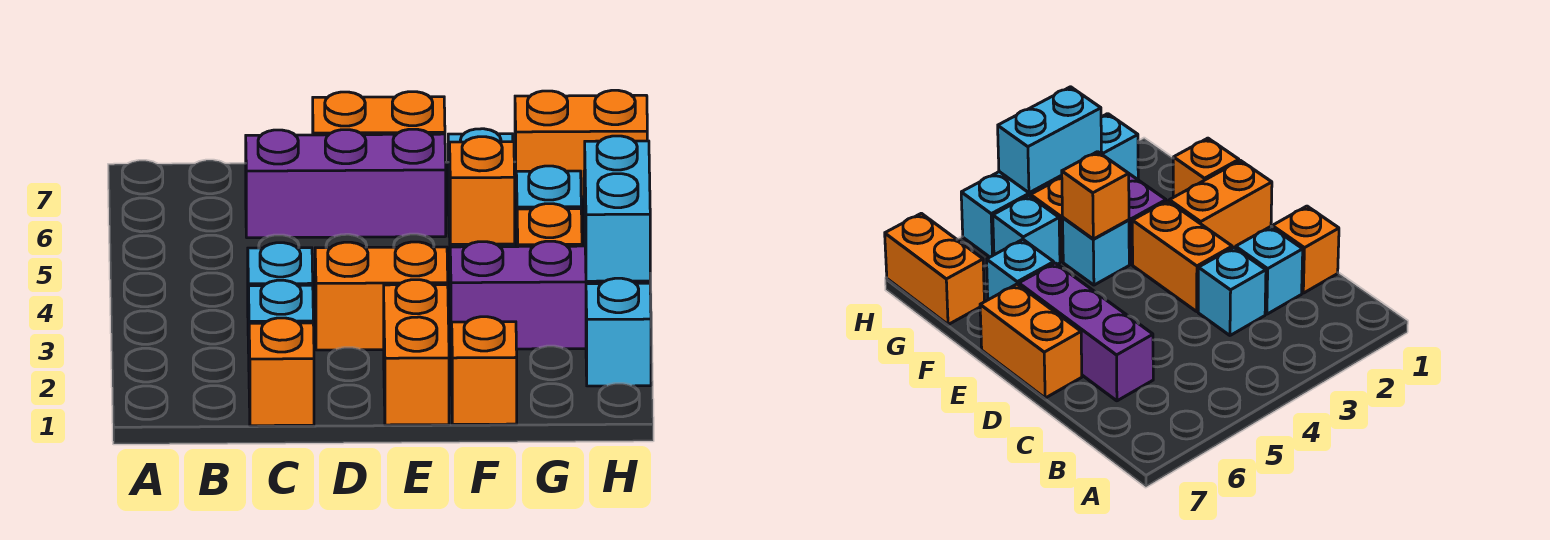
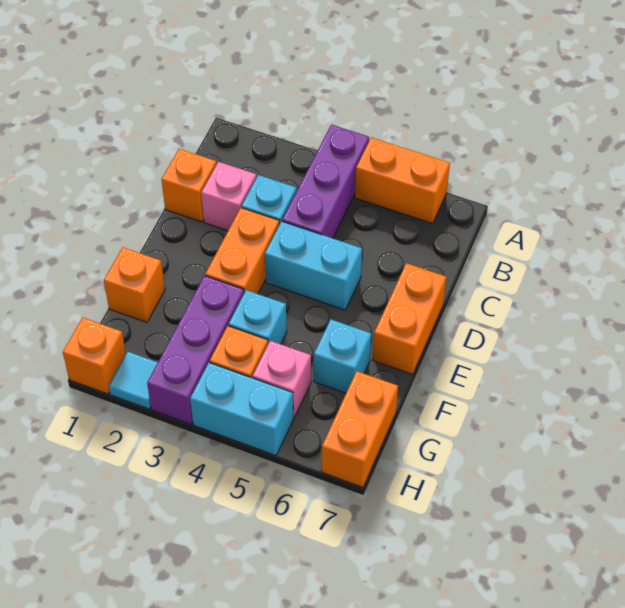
cyan brick C2 level 1 -> pink brick C2 level 1
purple brick C6:E6 level 1 -> purple brick A4:C4 level 1
orange brick E1:E2 level 1 -> orange brick A5:A6 level 1
orange brick F4 level 2 -> orange brick H1 level 1
cyan brick G5 level 1 -> pink brick G5 level 1
cyan brick H2 level 1 -> cyan tile H2 level 1
cyan brick H3:H4 level 2 -> cyan brick D4:D5 level 1

